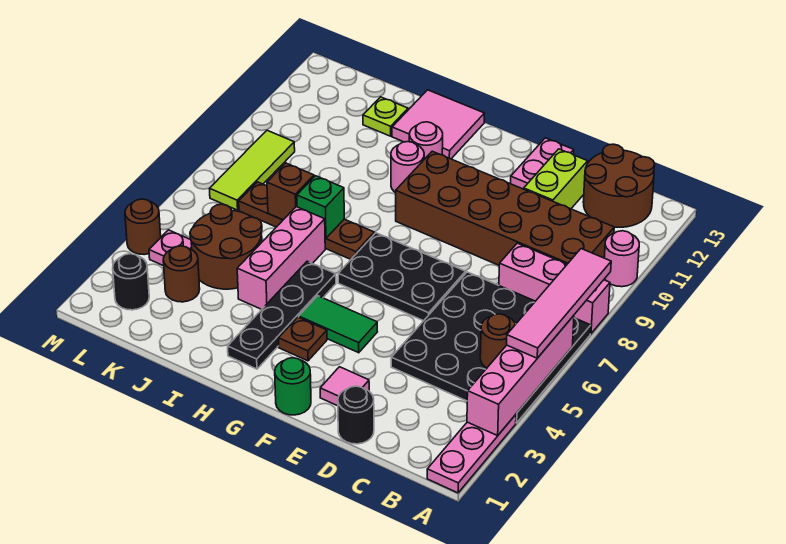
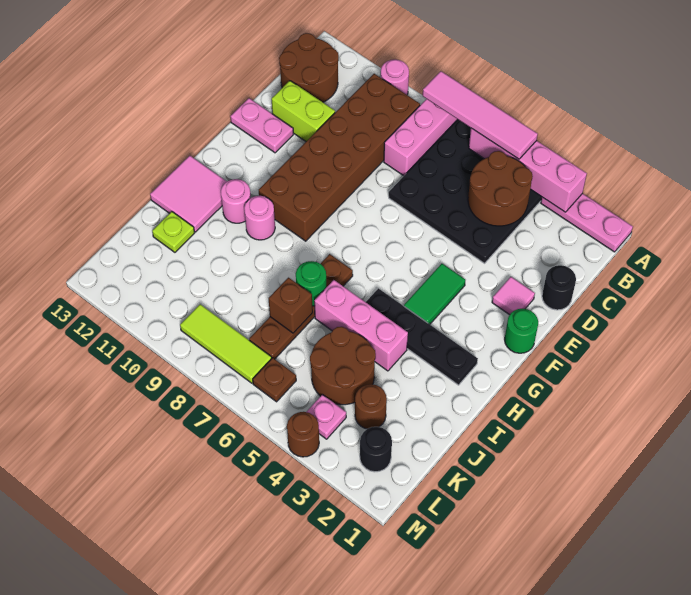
brown round brick B5 level 2 -> brown round brick B4:C5 level 2
black plate E6:G7 level 1 -> none
brown plate G3 level 1 -> brown plate L6 level 1
green brick I7 level 2 -> green round brick I7 level 2

